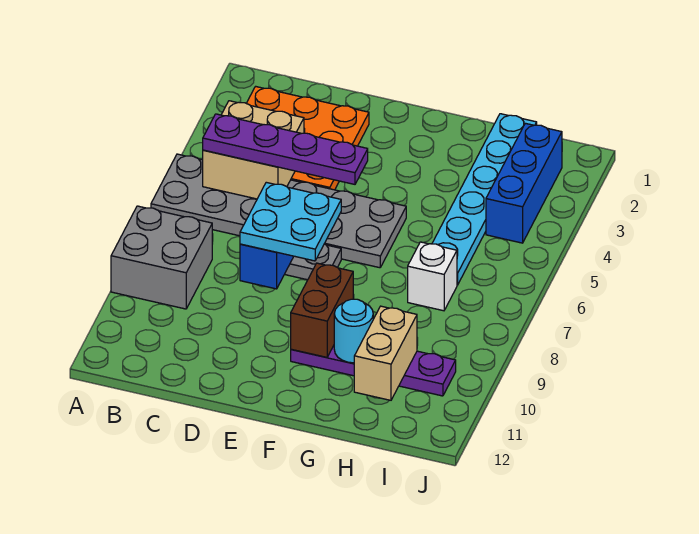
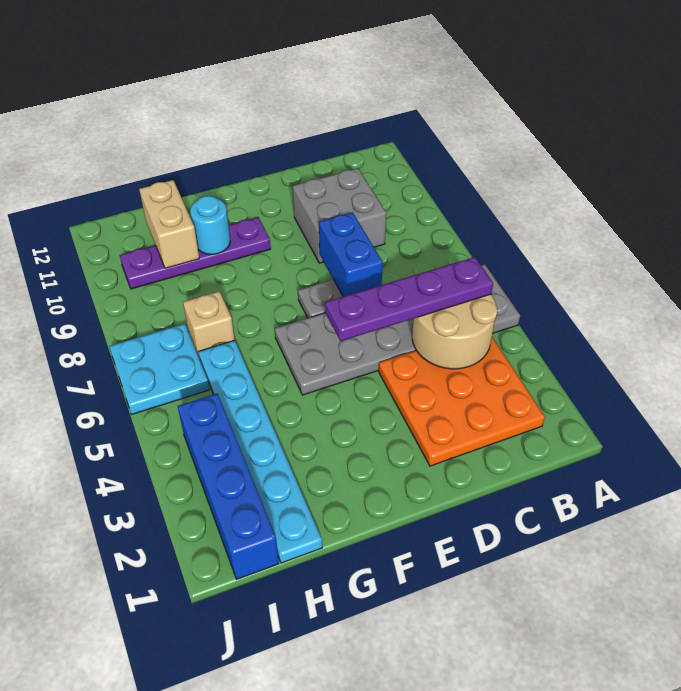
grey brick A8:B9 level 1 -> grey brick C9:D10 level 1
tan brick B4:C5 level 2 -> tan round brick B4:C5 level 2
cyan plate D7:E8 level 3 -> cyan plate I6:J7 level 1
brown brick F9:F10 level 2 -> none
white brick H7 level 1 -> tan brick H7 level 1
blue brick I2:I4 level 1 -> blue brick I1:I4 level 1

